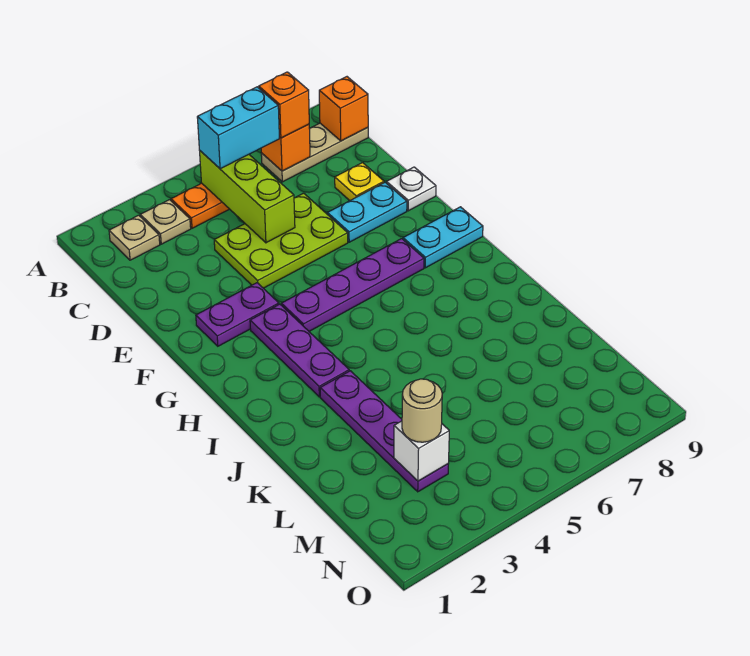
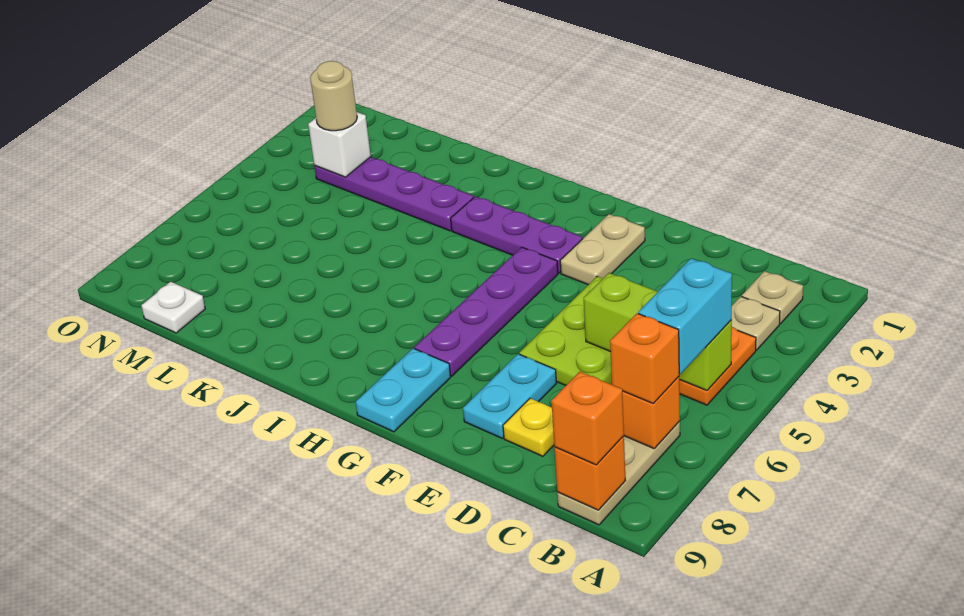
none -> orange brick B9 level 3
white plate E9 level 1 -> white plate M9 level 1
purple plate F2:F3 level 1 -> tan plate F2:F3 level 1

